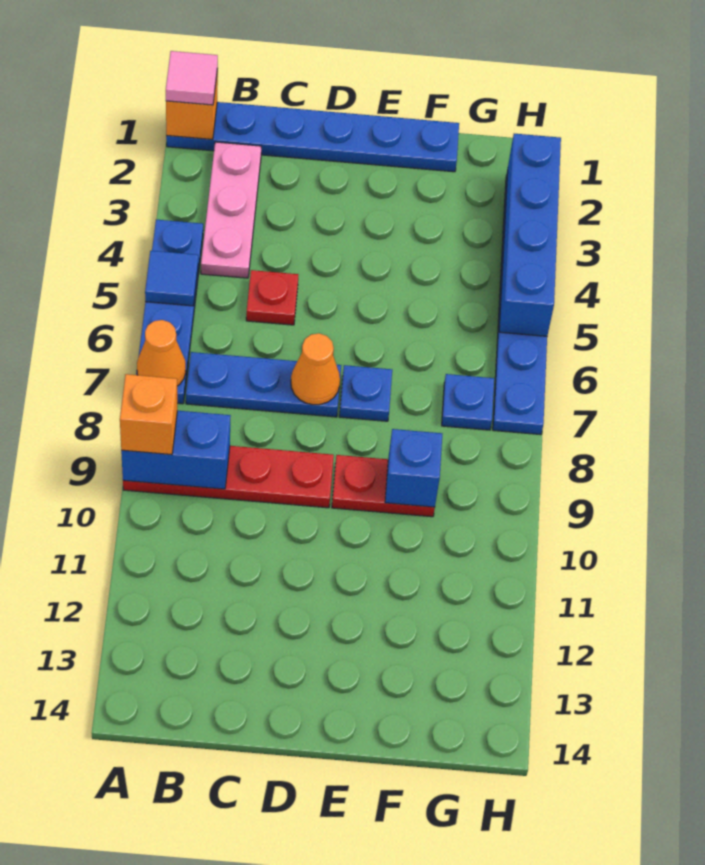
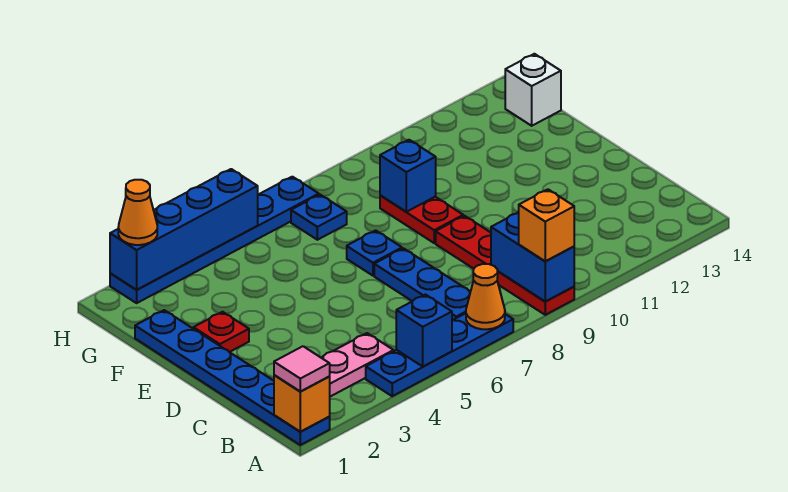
blue tile A5 level 2 -> blue brick A5 level 2
red plate C5 level 1 -> red plate E2 level 1
orange cone D7 level 2 -> orange cone H2 level 3
none -> white brick G14 level 1

